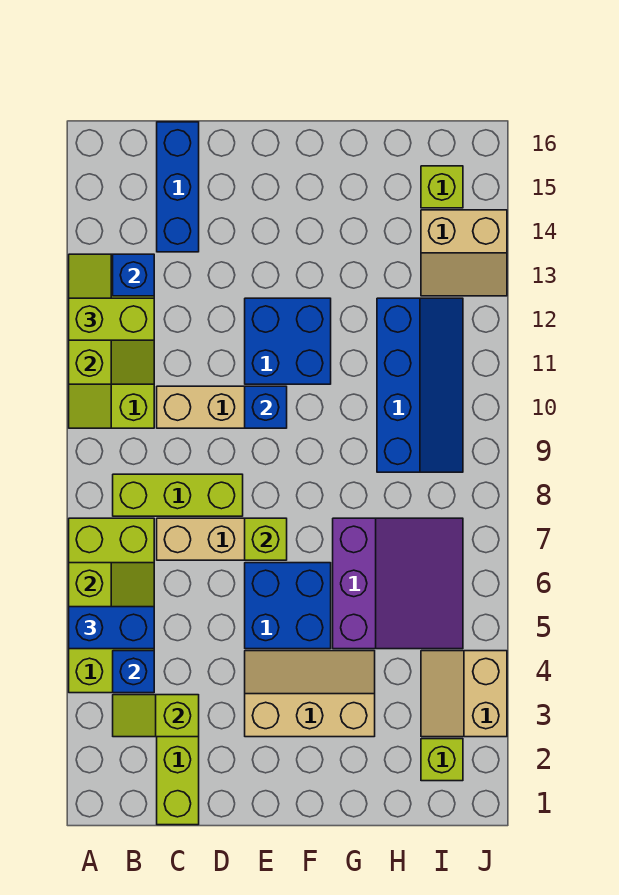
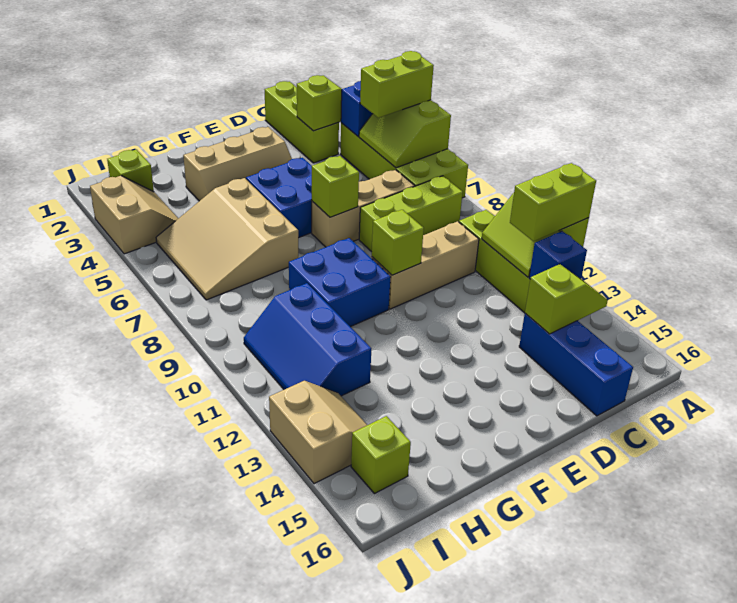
blue brick A5:B5 level 3 -> lime brick A5:B5 level 3
none -> lime slope B14:C14 level 2 top C
blue brick E10 level 2 -> lime brick E10 level 2
blue brick E11:F12 level 1 -> blue brick F9:G10 level 1
purple slope G5:I7 level 1 top G -> tan slope G5:I7 level 1 top G
blue slope H9:I12 level 1 top H -> blue slope H10:I12 level 1 top H
tan slope I13:J14 level 1 top 14 -> tan slope I13:J14 level 1 top J

